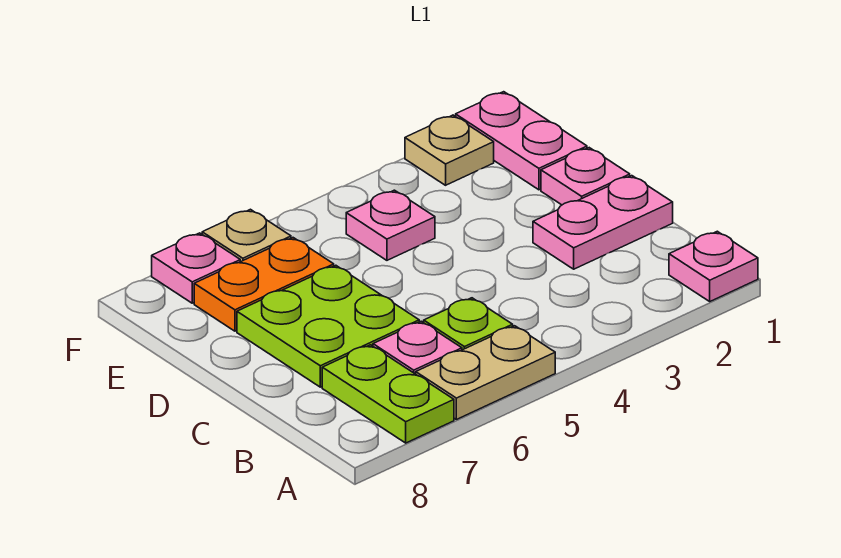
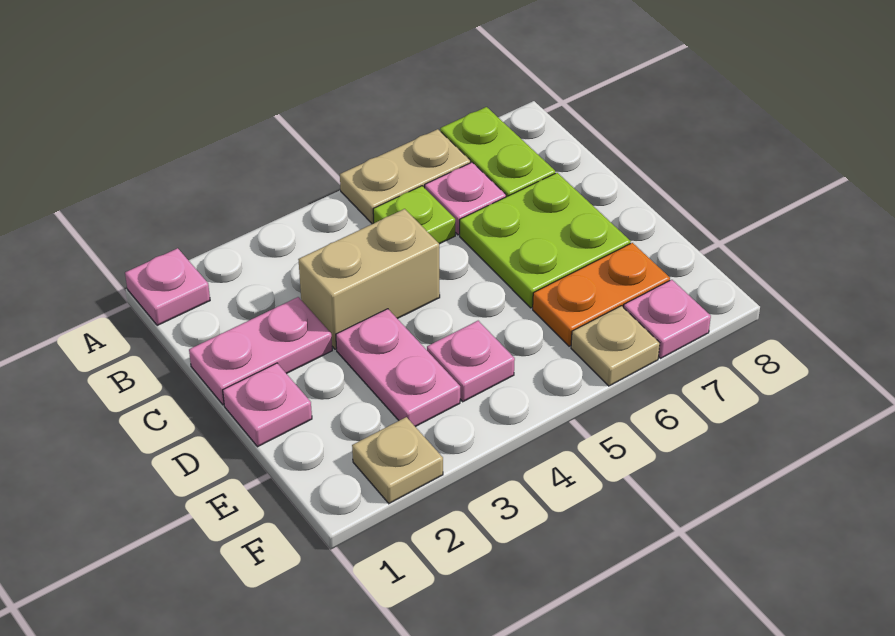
none -> tan brick C3:C4 level 1
pink plate E1:F1 level 1 -> pink plate D3:E3 level 1

